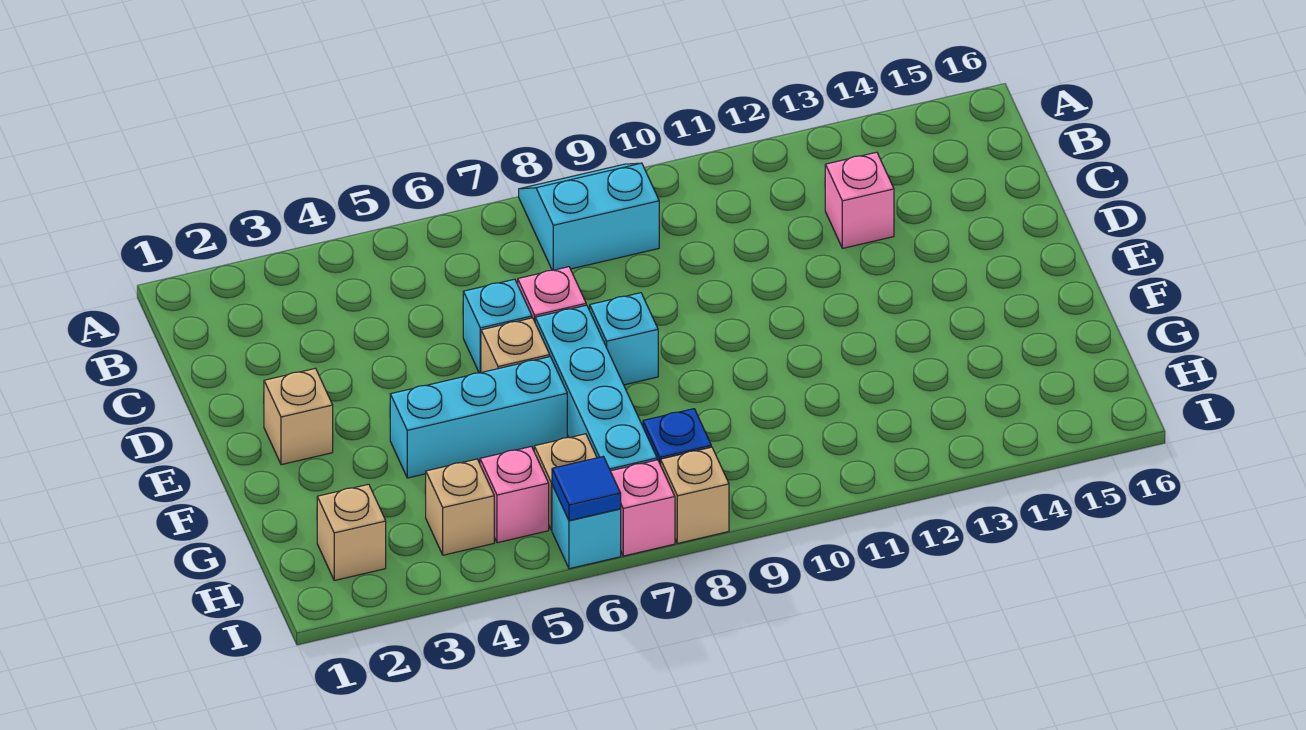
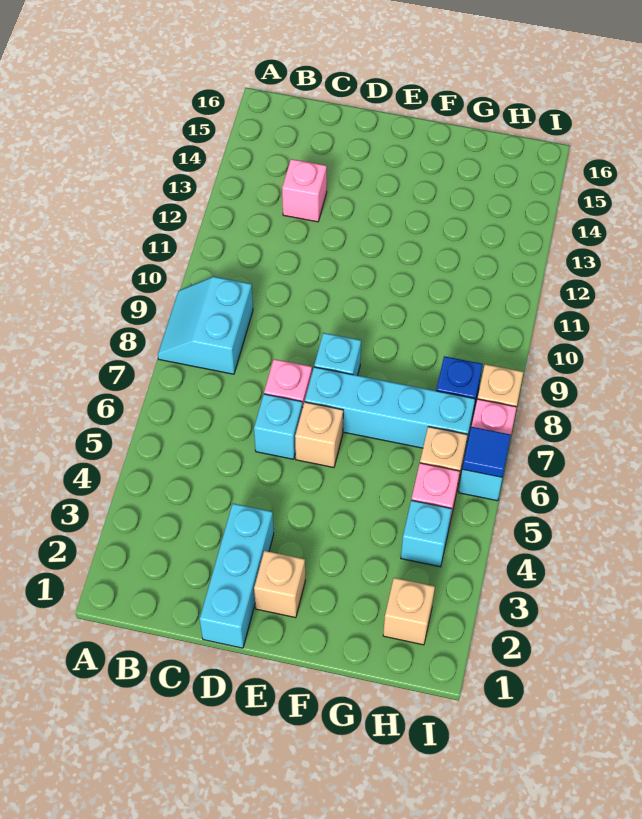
cyan brick F4:F6 level 1 -> cyan brick D1:D3 level 1
tan brick H4 level 1 -> cyan brick H4 level 1

